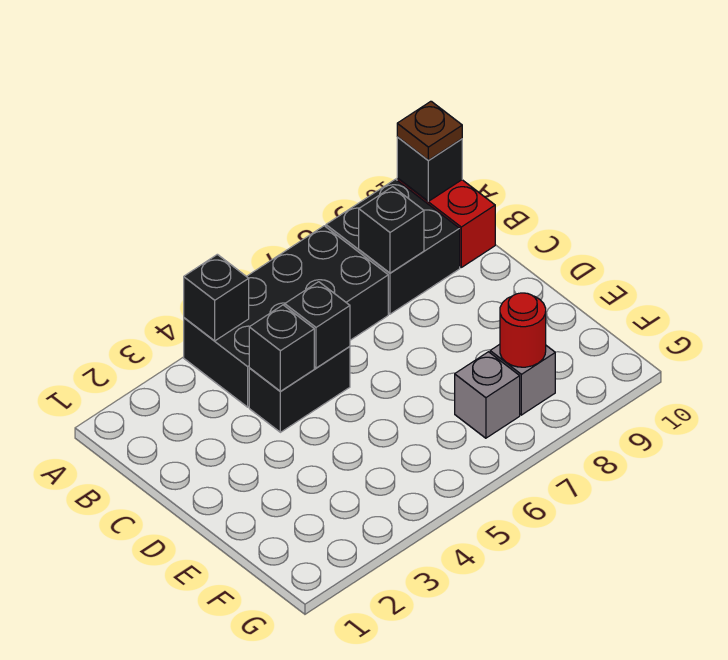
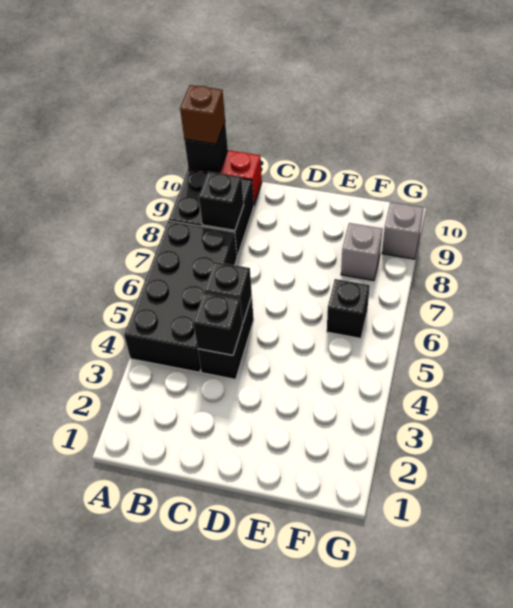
black brick A4 level 2 -> black brick F6 level 1
brown plate A10 level 3 -> brown brick A10 level 3
grey brick F7 level 1 -> grey brick G9 level 1
red round brick F8 level 2 -> none

